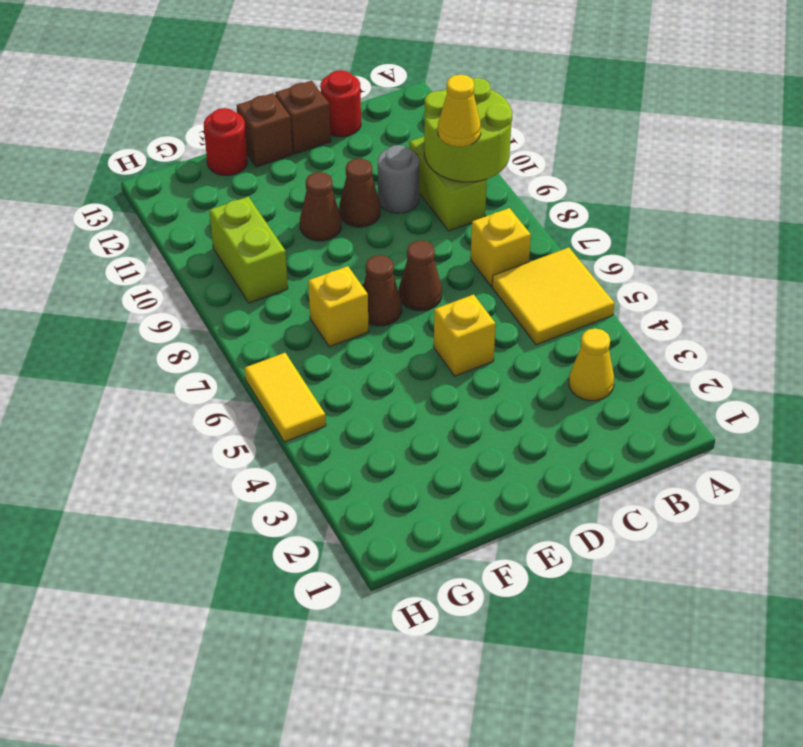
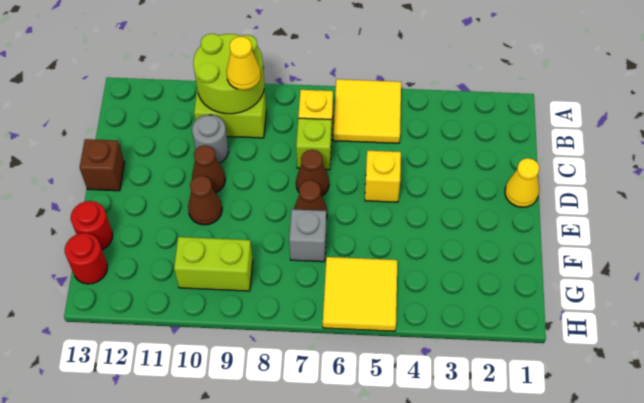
yellow cone B3 level 1 -> yellow cone D1 level 1
none -> lime brick C7 level 1
red round brick C13 level 1 -> red round brick G13 level 1
brown brick E13 level 1 -> none
yellow brick F7 level 1 -> grey brick F7 level 1
yellow tile H5:H6 level 1 -> yellow tile G5:H6 level 1

